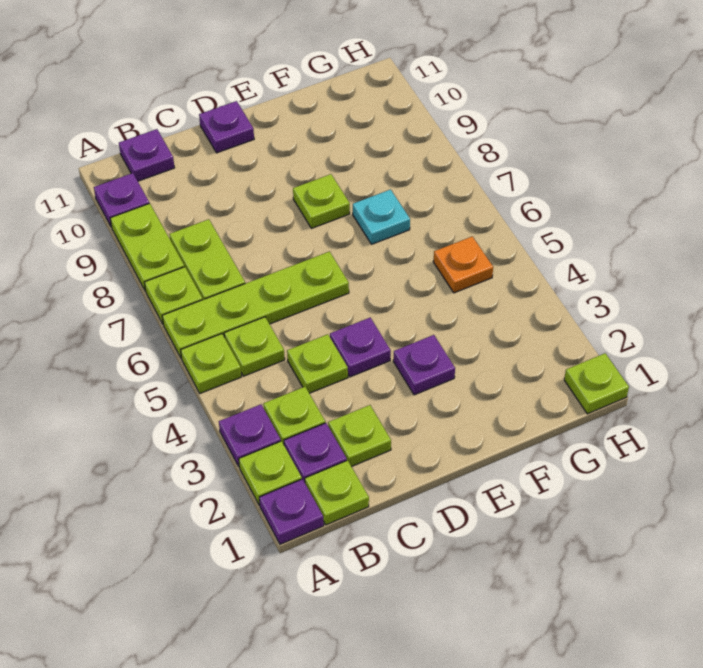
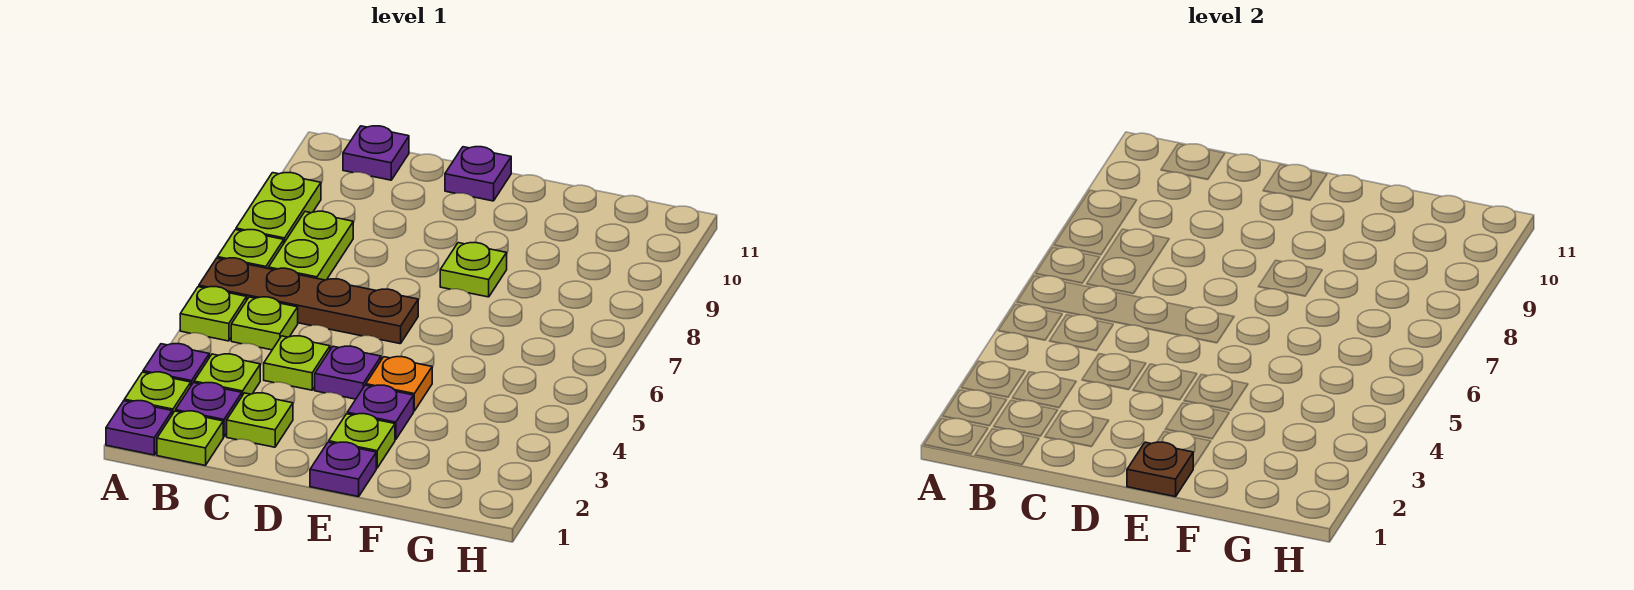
lime plate A6:D6 level 1 -> brown plate A6:D6 level 1
purple plate A10 level 1 -> purple plate E1 level 1
none -> brown plate E1 level 2
cyan plate F7 level 1 -> none
orange plate G5 level 1 -> orange plate E4 level 1
lime plate H1 level 1 -> lime plate E2 level 1

